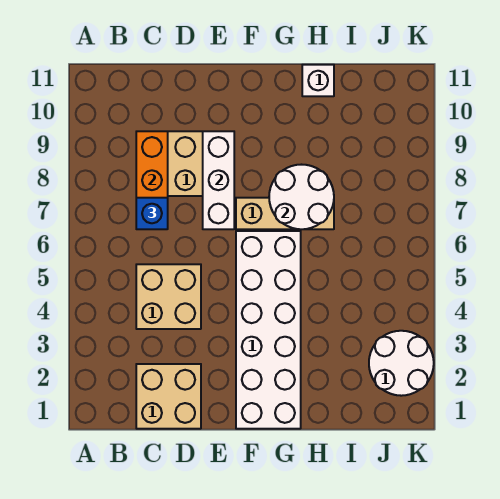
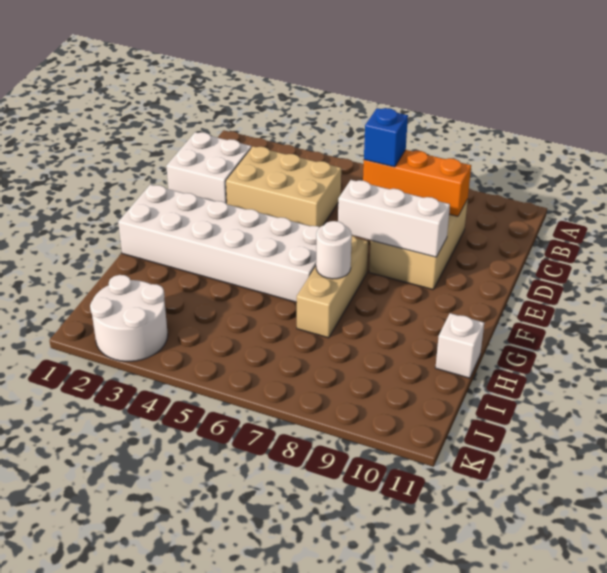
tan brick C1:D2 level 1 -> white brick C1:D2 level 1
tan brick C4:D5 level 1 -> tan brick C3:D5 level 1
white round brick G7:H8 level 2 -> white round brick G7 level 2

